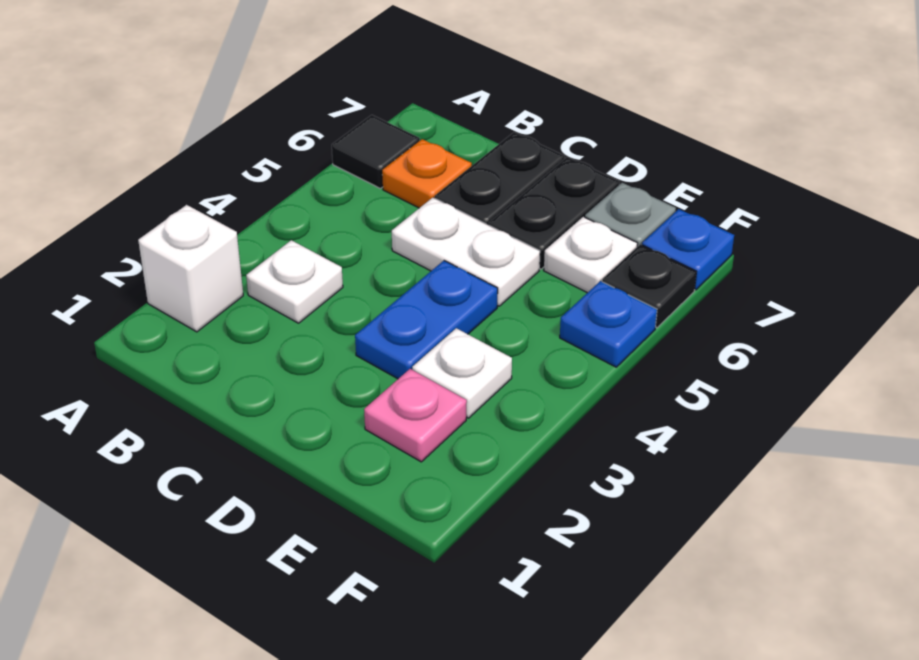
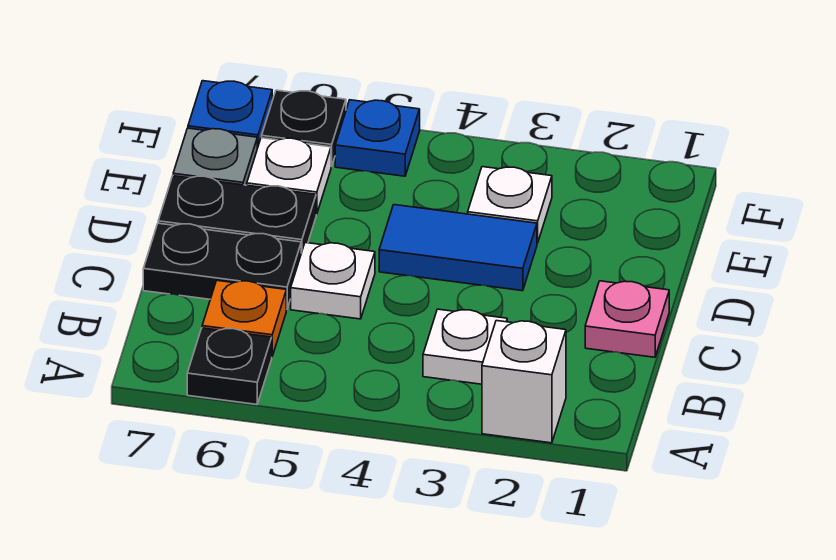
black tile A6 level 1 -> black plate A6 level 1
white plate C5:D5 level 1 -> white plate C5 level 1
blue plate D3:D4 level 1 -> blue tile D3:D4 level 1
pink plate E2 level 1 -> pink plate C1 level 1

